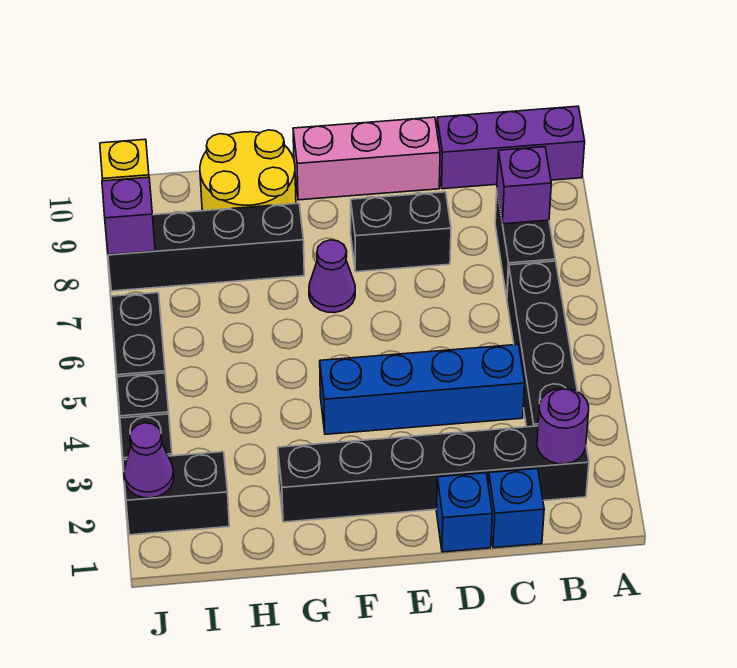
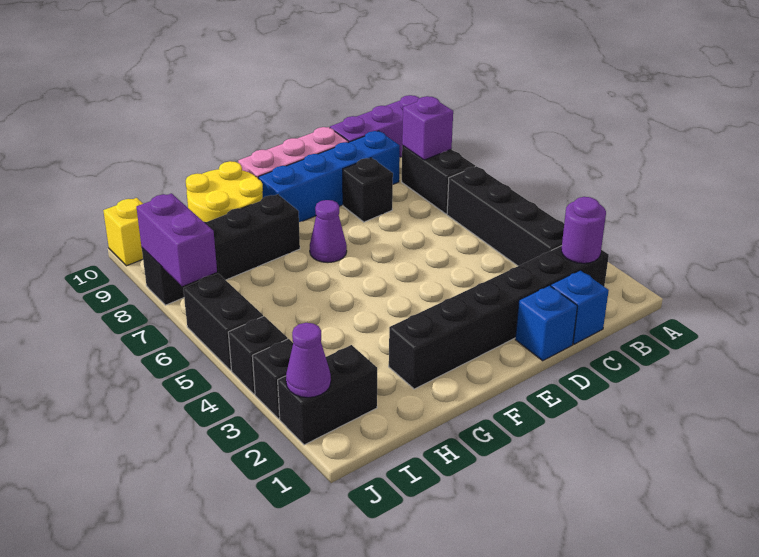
blue brick C4:F4 level 1 -> blue brick C9:F9 level 1
black brick D8:E8 level 1 -> black brick D8 level 1
purple brick J8 level 2 -> purple brick J7:J8 level 2

